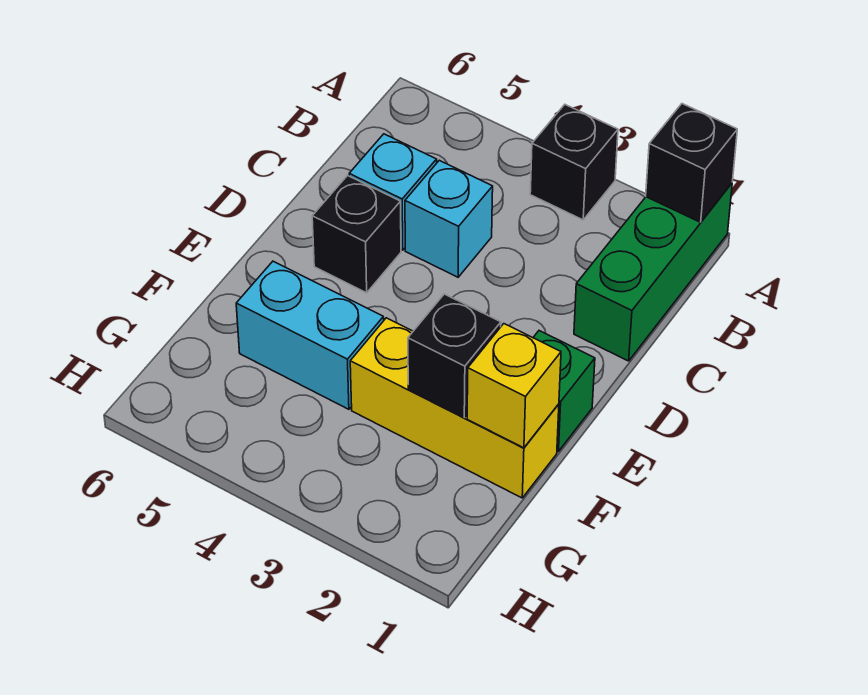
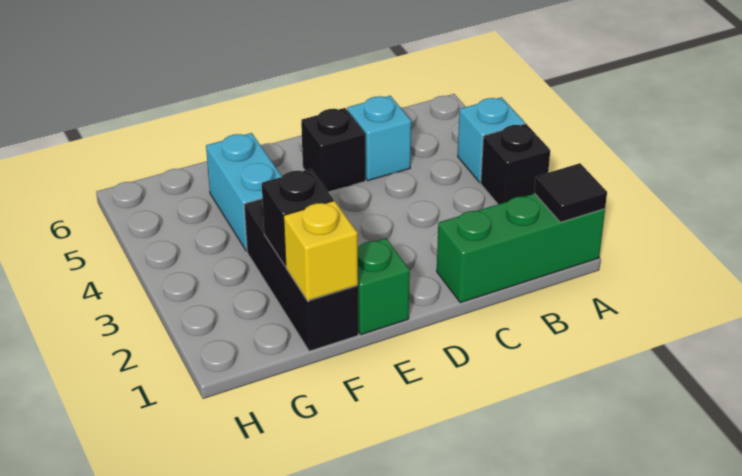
black brick A1 level 2 -> black tile A1 level 2
cyan brick C4 level 1 -> cyan brick A4 level 1
yellow brick F1:F3 level 1 -> black brick F1:F3 level 1

